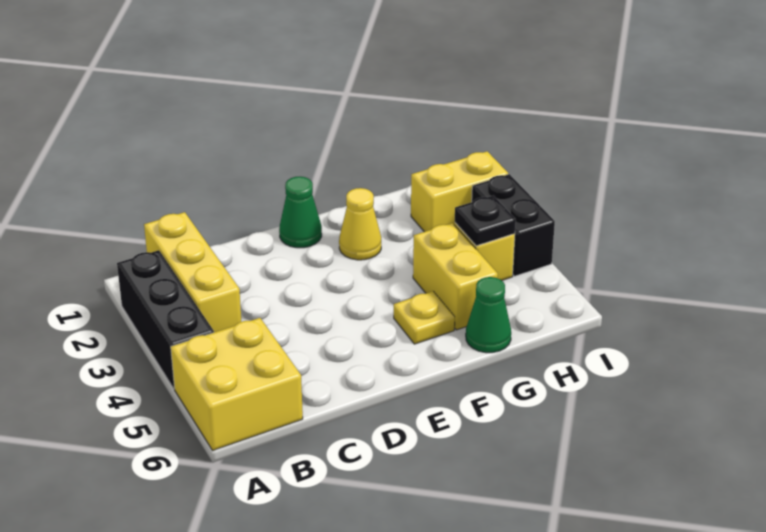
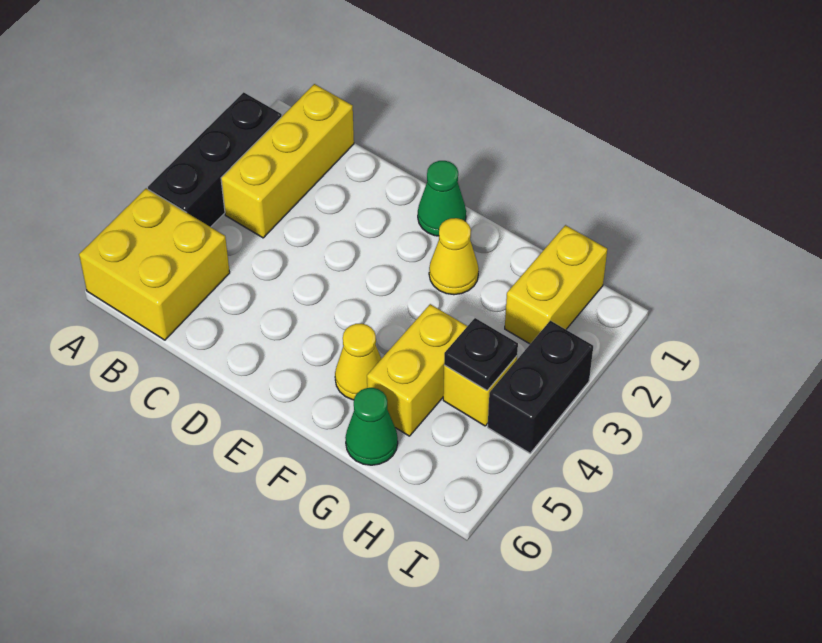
yellow plate F5 level 1 -> yellow cone F5 level 1
yellow brick H2:I2 level 1 -> yellow brick H1:H2 level 1

